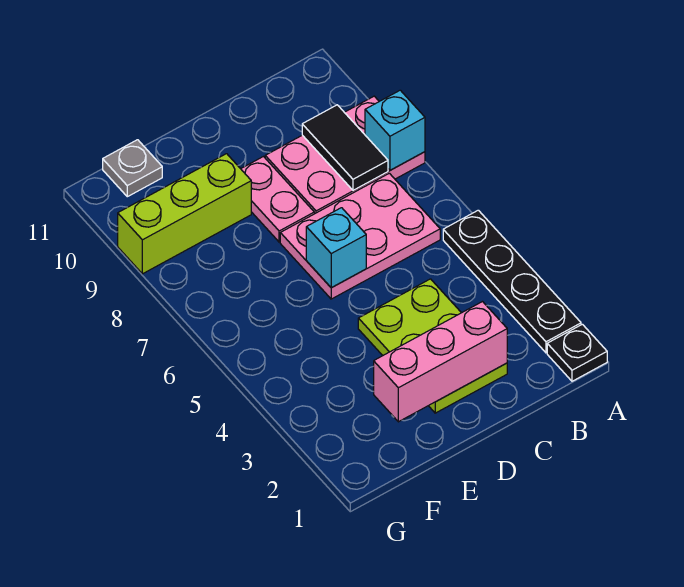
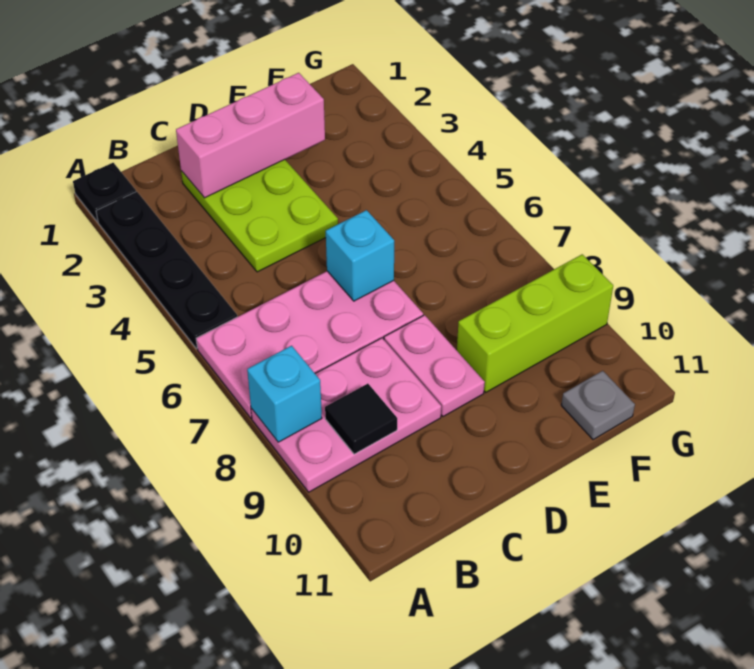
pink plate B6:D7 level 1 -> pink plate A6:D7 level 1
black tile B8:B9 level 2 -> black tile B9 level 2

